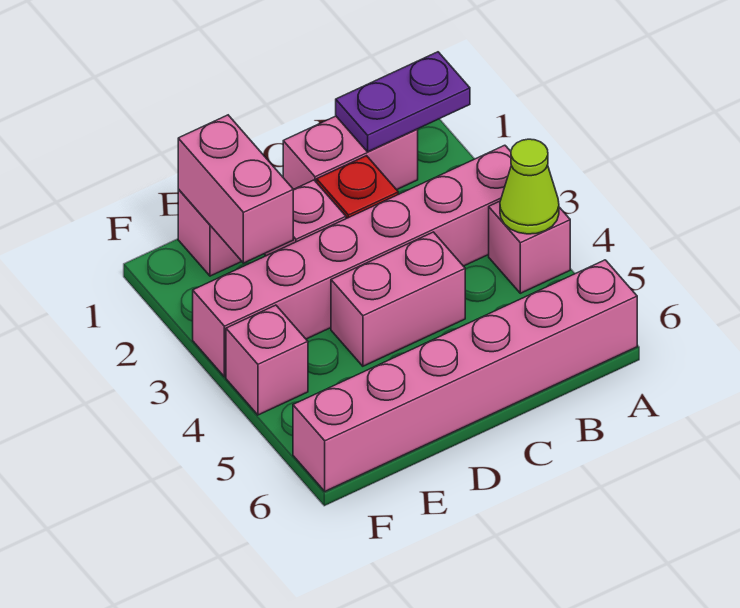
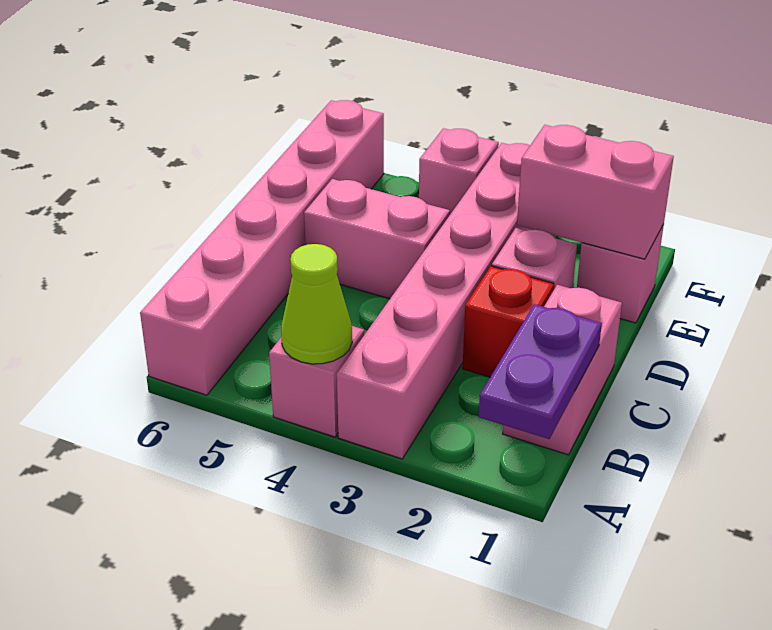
pink brick C4:D4 level 1 -> pink brick D4:D5 level 1

